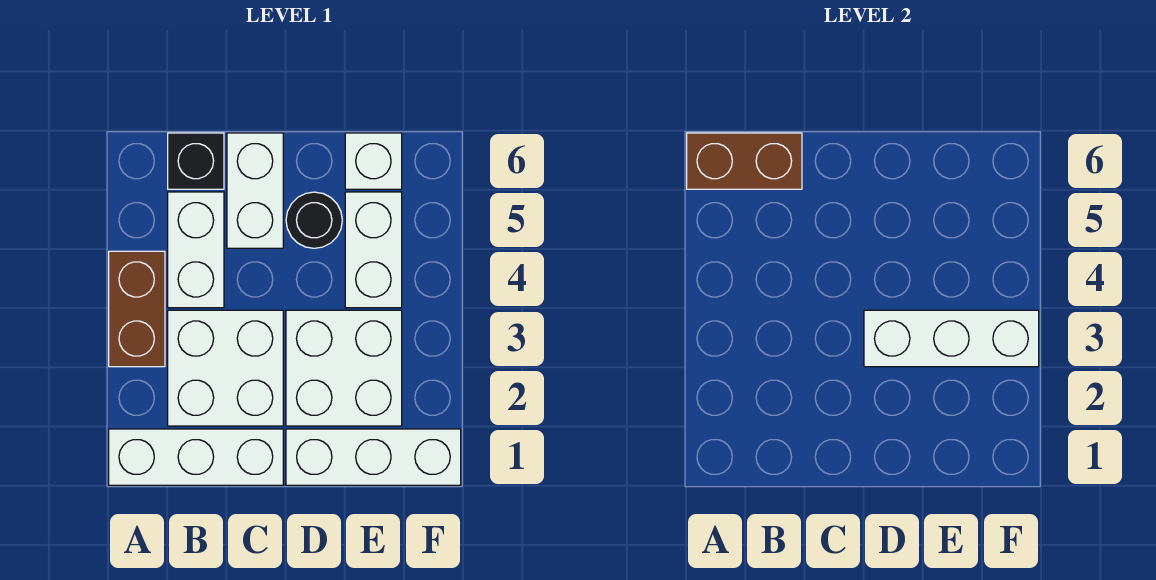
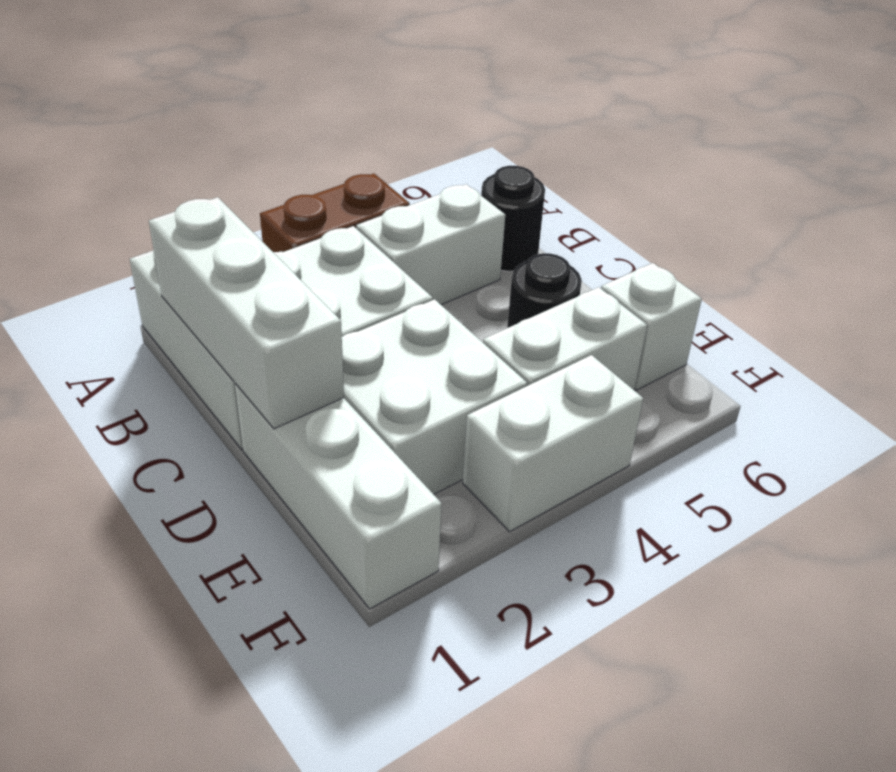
brown brick A6:B6 level 2 -> none
black brick B6 level 1 -> black round brick B6 level 1
white brick C5:C6 level 1 -> white brick F3:F4 level 1
white brick D3:F3 level 2 -> white brick B1:D1 level 2

